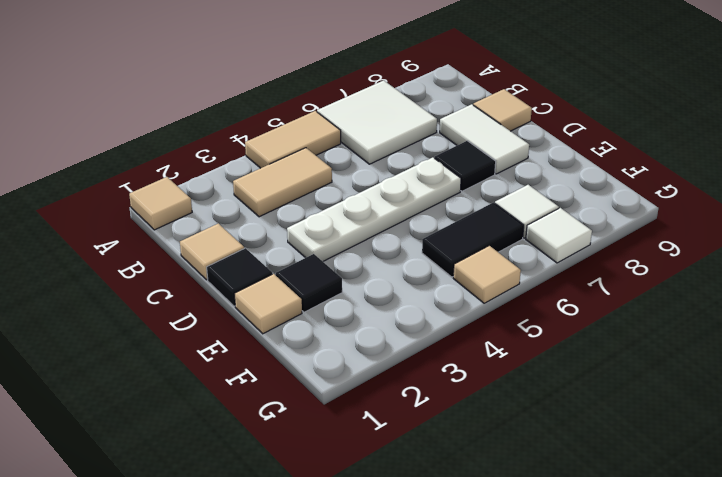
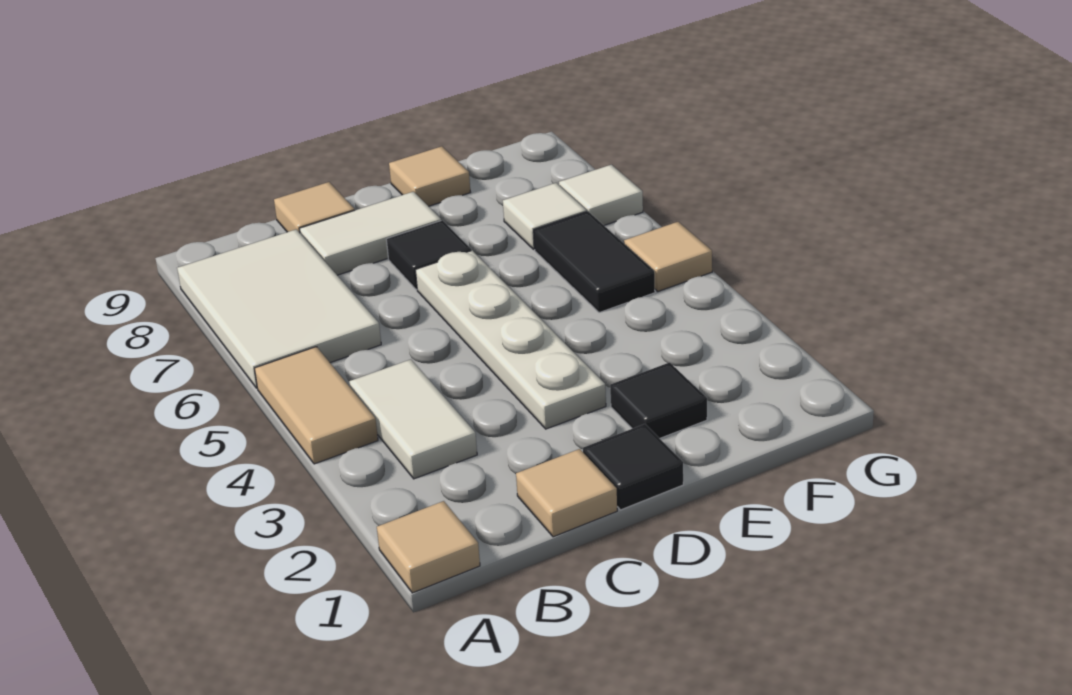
white tile A6:B7 level 1 -> white tile A6:B8 level 1
tan tile B3:B4 level 1 -> white tile B3:B4 level 1
tan tile E1 level 1 -> tan tile E9 level 1

